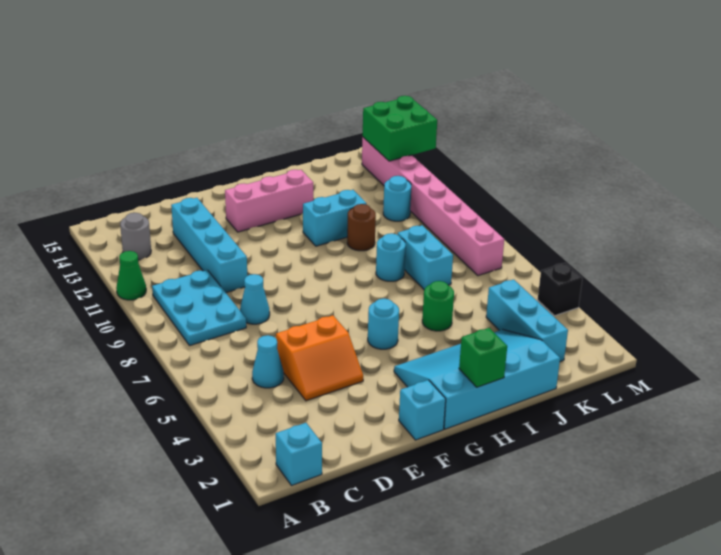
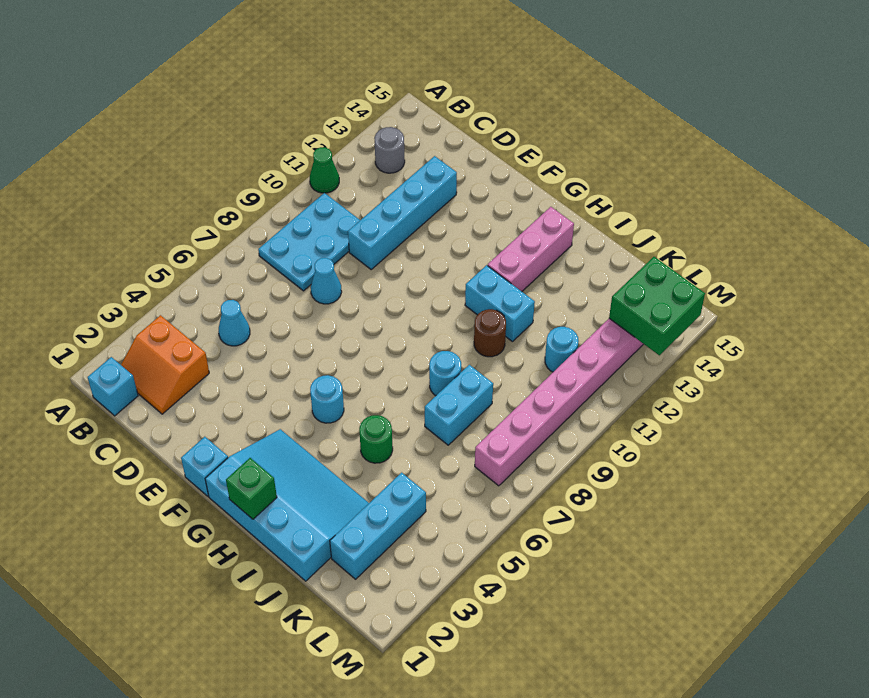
orange slope D4:E5 level 1 top 5 -> orange slope B2:C3 level 1 top 3
pink brick F13:H13 level 1 -> pink brick H12:H14 level 1
black brick M4 level 1 -> none

